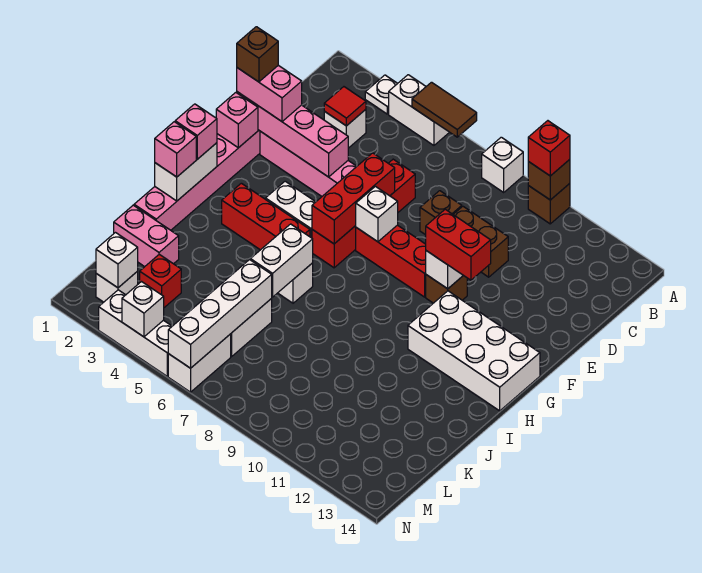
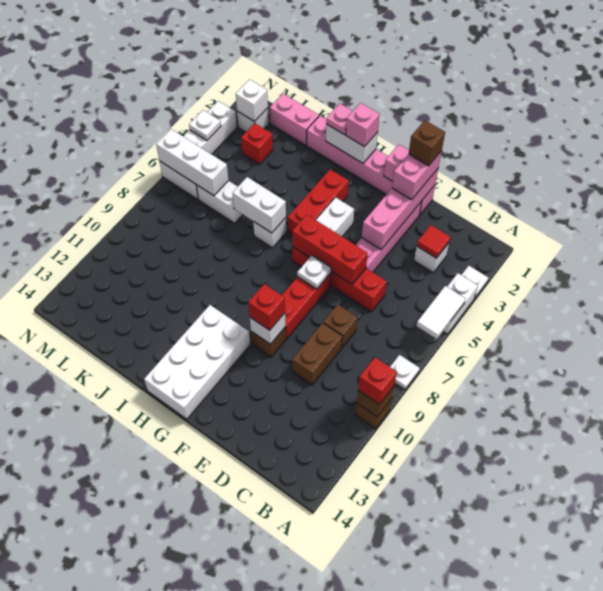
brown tile A5:A6 level 2 -> white tile A5:A6 level 2
white brick A8 level 1 -> white plate A8 level 1
white brick F7 level 2 -> white plate F7 level 2
red brick F10:F11 level 3 -> red brick F10 level 3
pink brick I1 level 3 -> pink plate I1 level 3
pink brick K1:K2 level 1 -> pink brick K1:L1 level 1
white brick K6:N6 level 2 -> white brick L6:N6 level 2
white brick N4 level 2 -> white plate N4 level 2

